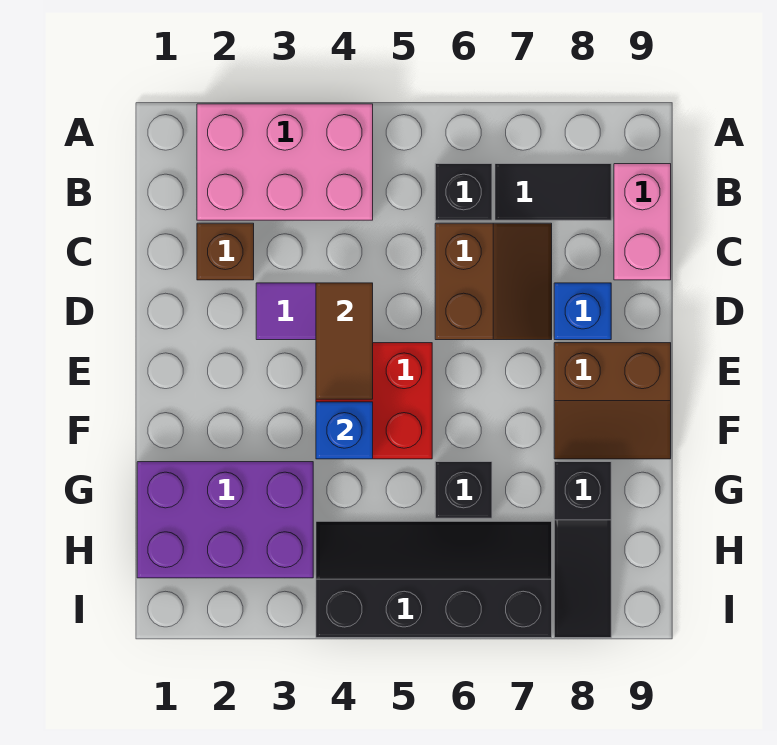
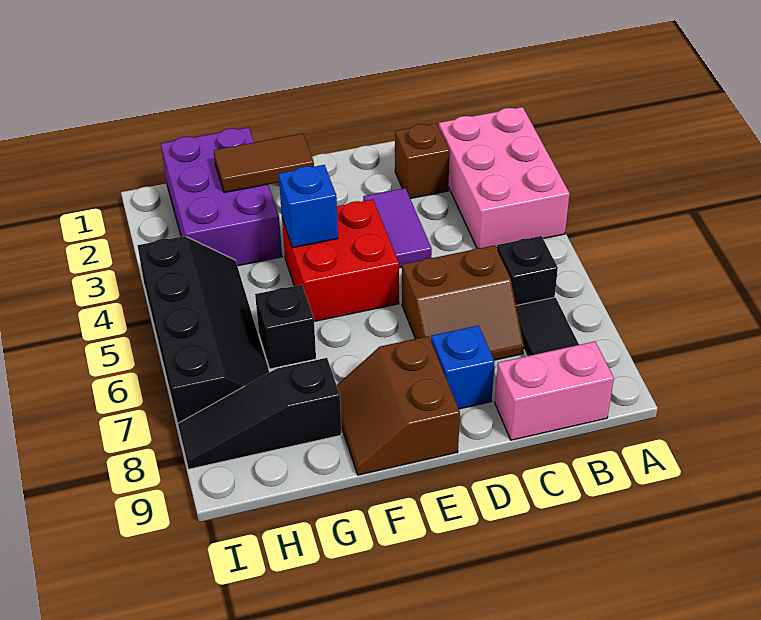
brown tile D4:E4 level 2 -> brown tile F2:G2 level 2

